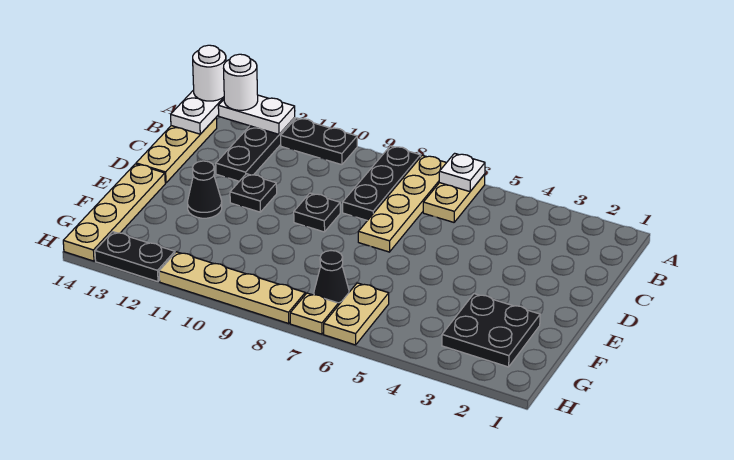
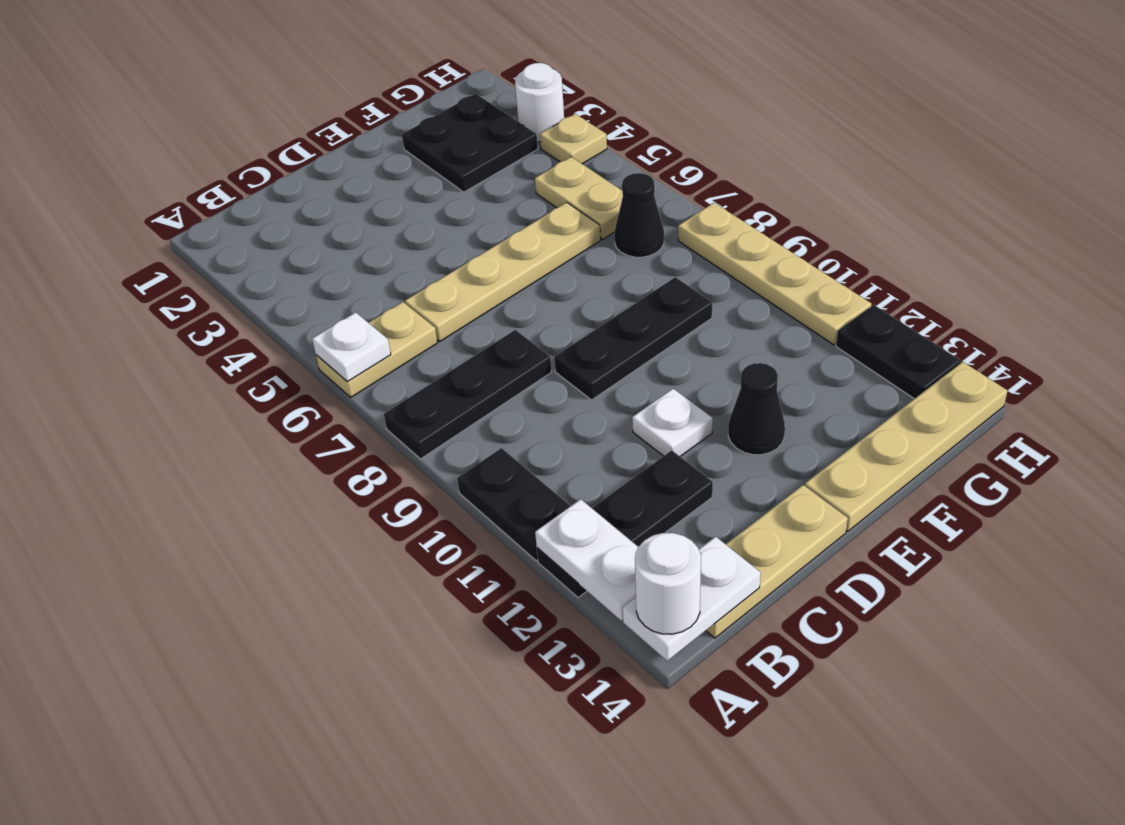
tan plate A7:D7 level 1 -> tan plate C6:F6 level 1
white round brick A13 level 3 -> white round brick H3 level 1
black plate D9 level 1 -> black plate D9:F9 level 1
black plate D11 level 1 -> white plate D11 level 1
tan plate G6:H6 level 1 -> tan plate G5:G6 level 1
tan plate H7 level 1 -> tan plate H4 level 1

